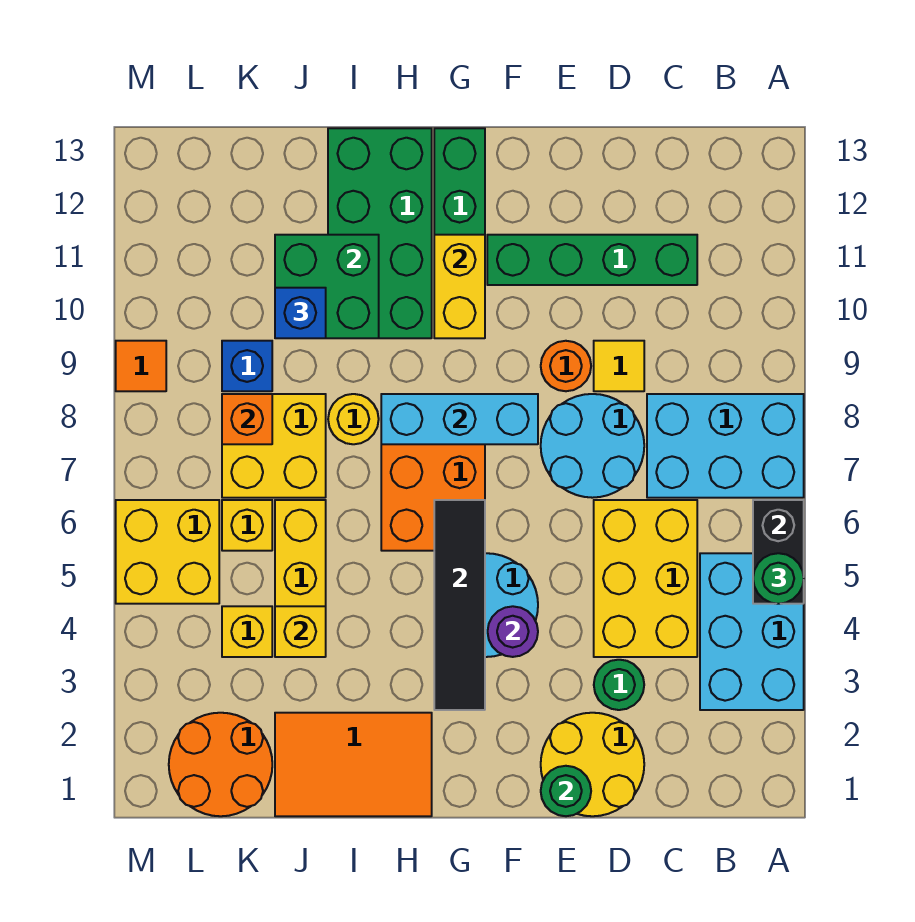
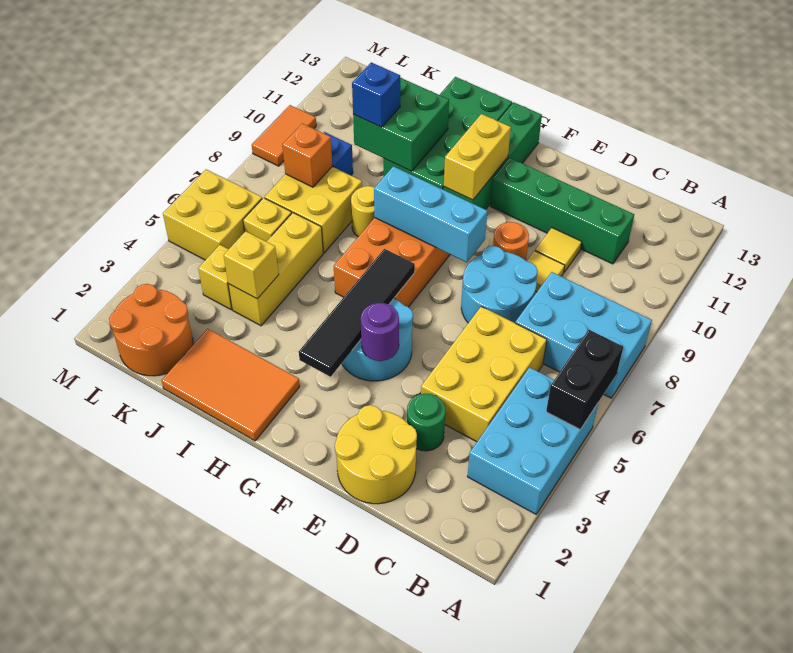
green round brick A5 level 3 -> none
none -> yellow tile D10 level 1
green round brick E1 level 2 -> none
orange tile M9 level 1 -> orange tile M9:M10 level 1

